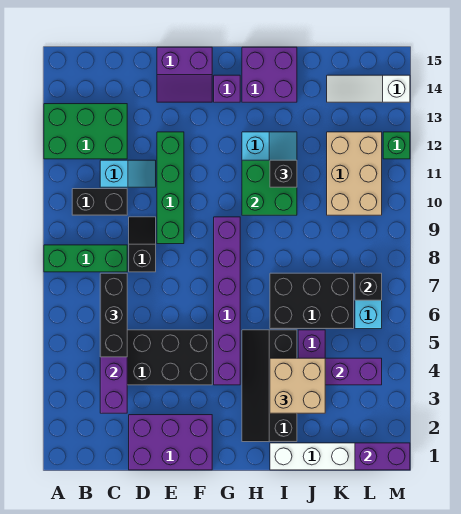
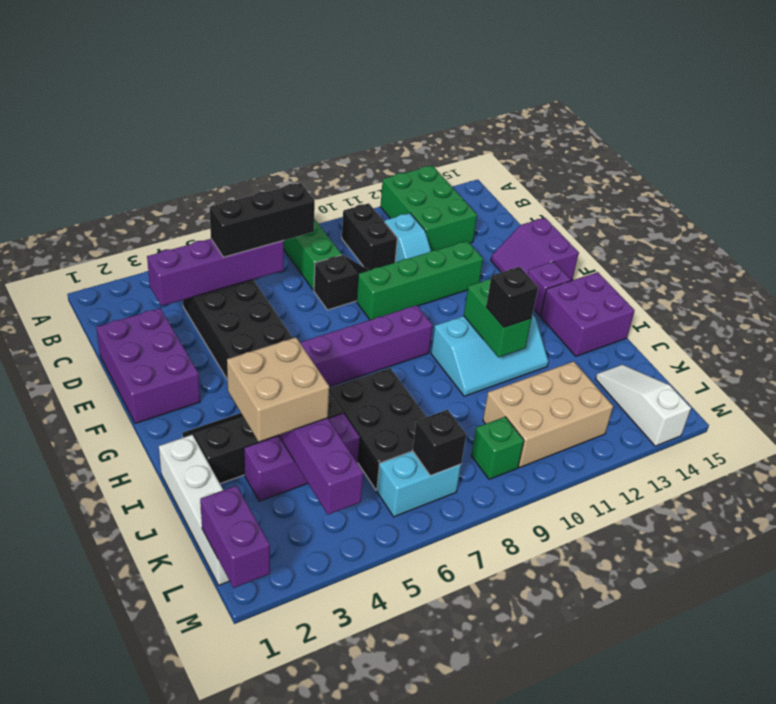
green brick H10:I11 level 2 -> green brick H11:I11 level 2
green brick M12 level 1 -> green brick L9 level 1

